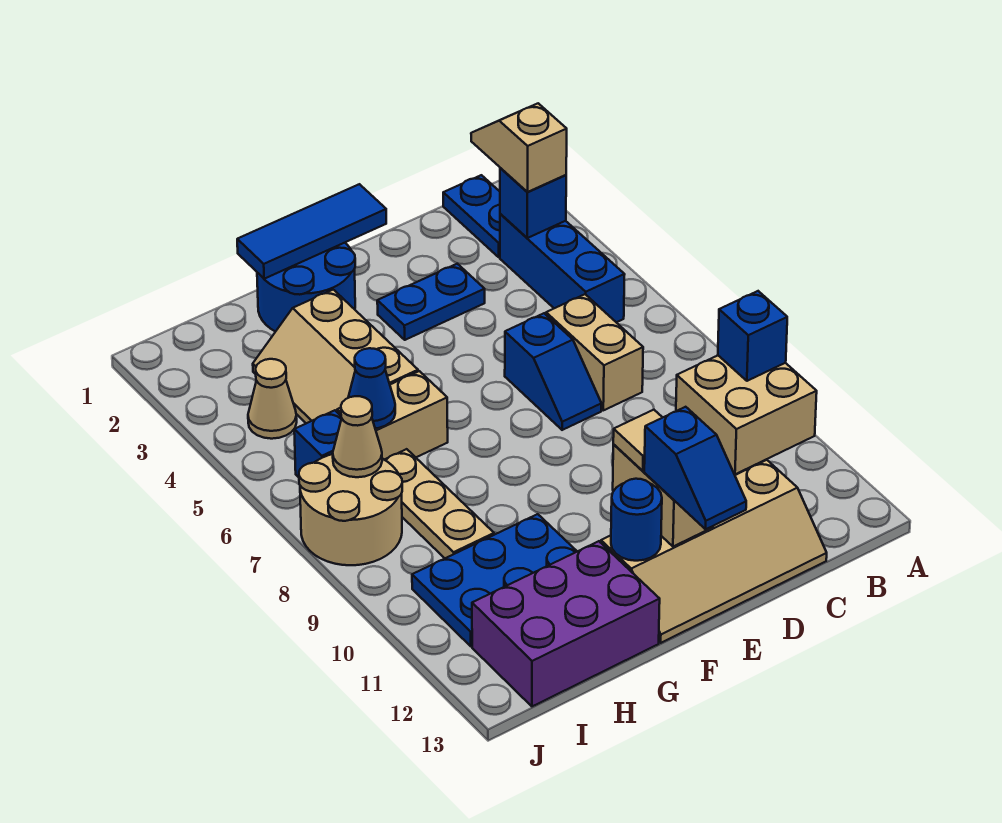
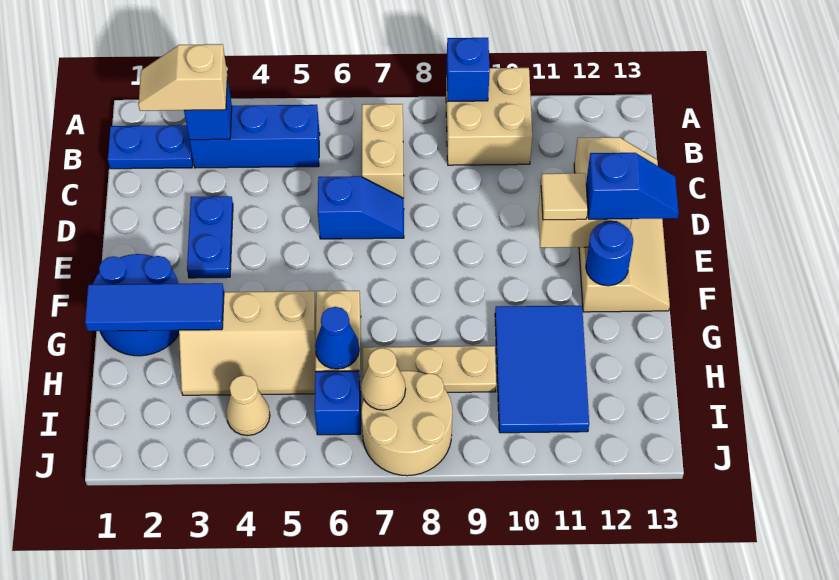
tan brick C6:C7 level 1 -> tan brick B7:C7 level 1
blue tile E1:G1 level 2 -> blue tile G1:G3 level 2
blue plate G10:I11 level 1 -> blue tile G10:I11 level 1
purple brick G12:I13 level 1 -> none

